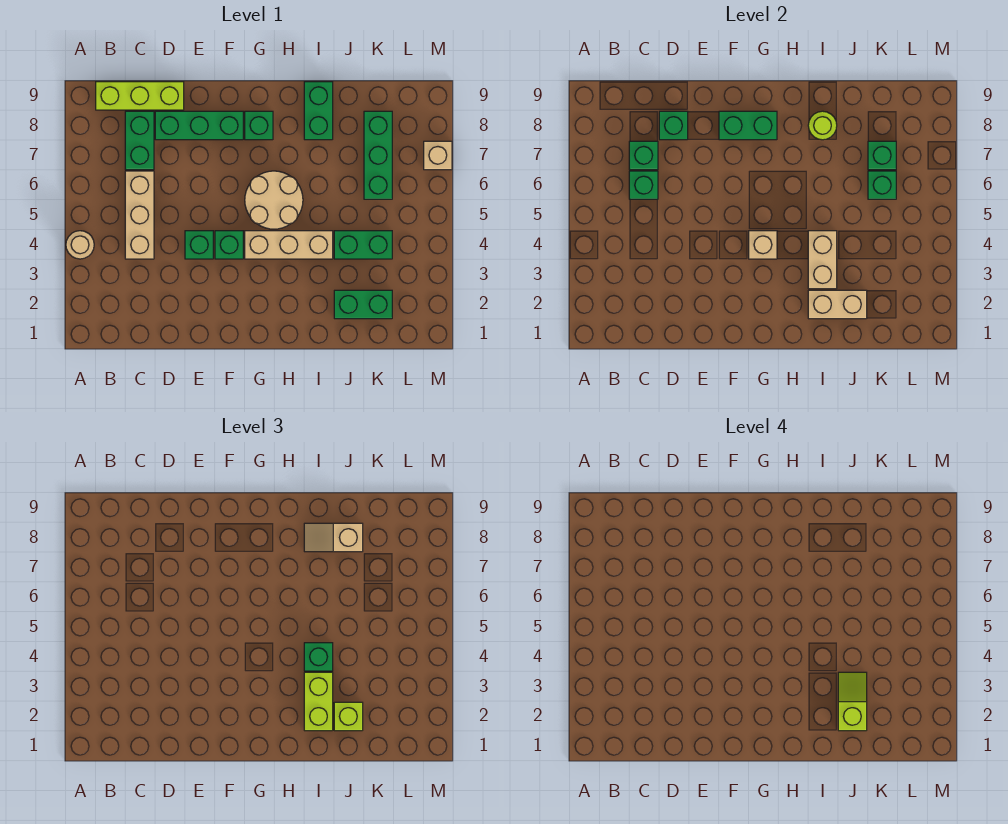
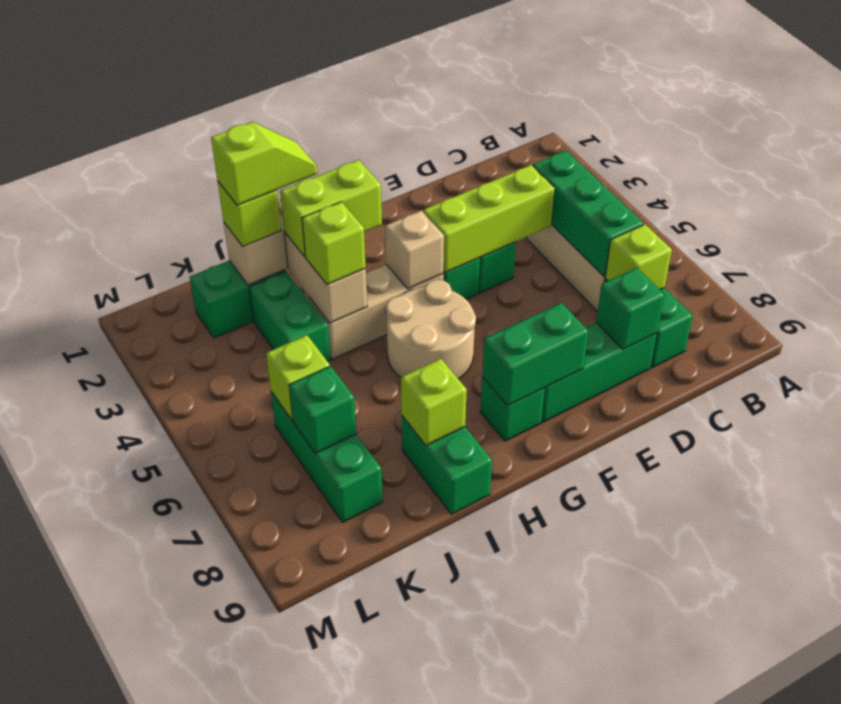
tan round brick A4 level 1 -> none
lime brick B9:D9 level 1 -> lime brick D4:F4 level 2
green brick C6 level 2 -> green brick C4:C6 level 2
green brick C7 level 2 -> lime brick C7 level 2
lime brick I2:I3 level 3 -> lime brick H3:I3 level 3
green brick I4 level 3 -> lime brick I4 level 3
lime round brick I8 level 2 -> lime brick I8 level 2
tan slope I8:J8 level 3 top J -> none
lime slope J2:J3 level 4 top 2 -> lime slope I2:J2 level 4 top J
green brick J4:K4 level 1 -> green brick J3:J4 level 1
green brick K6 level 2 -> lime brick K6 level 2
tan brick M7 level 1 -> none

